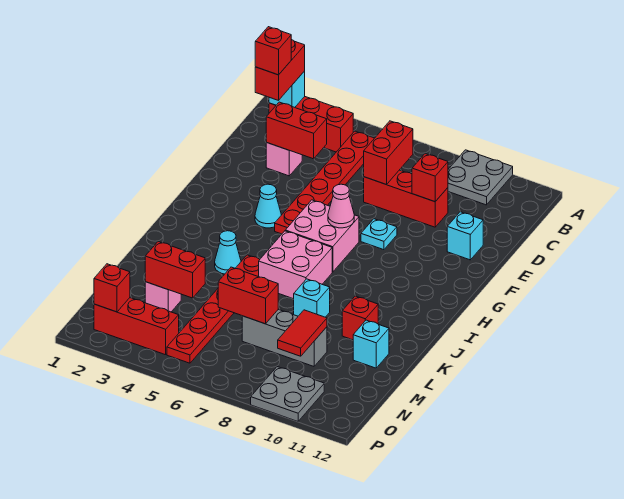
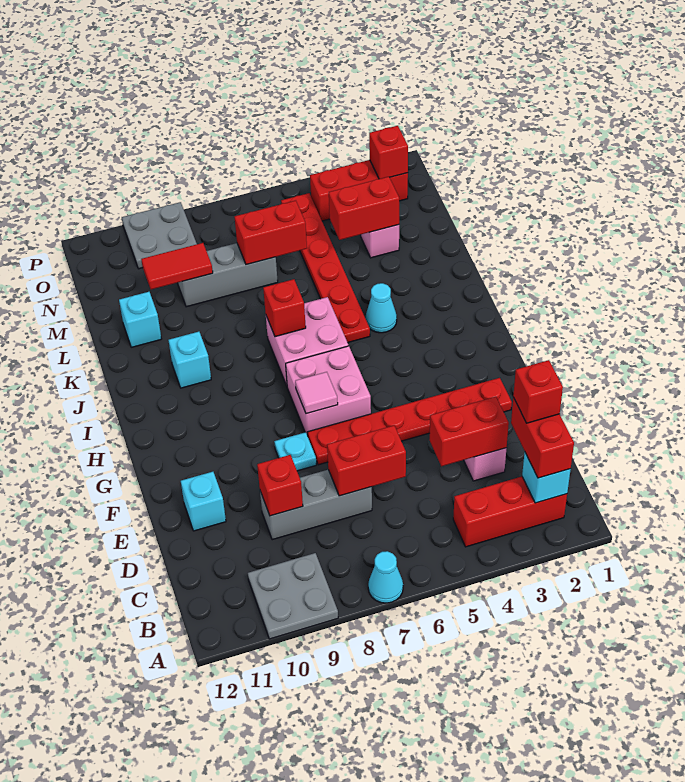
red plate B5:G5 level 1 -> red plate F2:F7 level 1
red brick C7:D7 level 2 -> red brick D6:D7 level 2
red brick D7:D9 level 1 -> grey brick D7:D9 level 1
cyan cone G4 level 1 -> cyan cone A7 level 1
pink cone G7 level 2 -> pink tile G7 level 2
cyan brick K8 level 1 -> cyan brick J10 level 1
red brick K10 level 1 -> red brick J7 level 2
red tile M9:N9 level 2 -> red tile M9:M10 level 2

